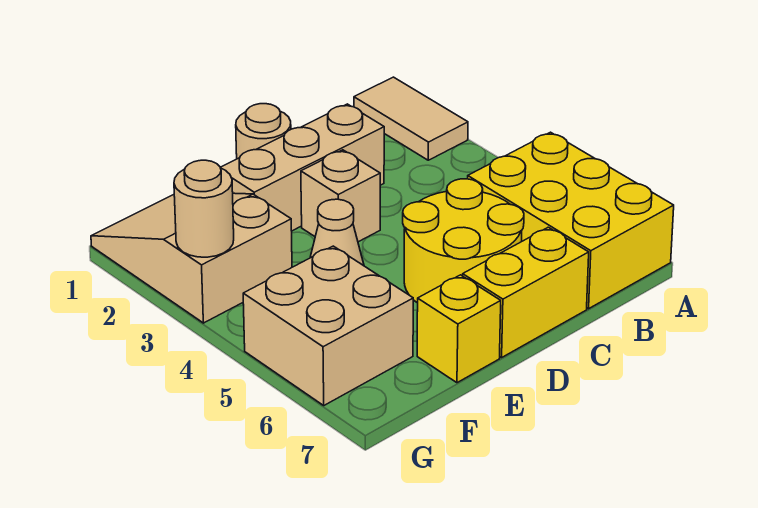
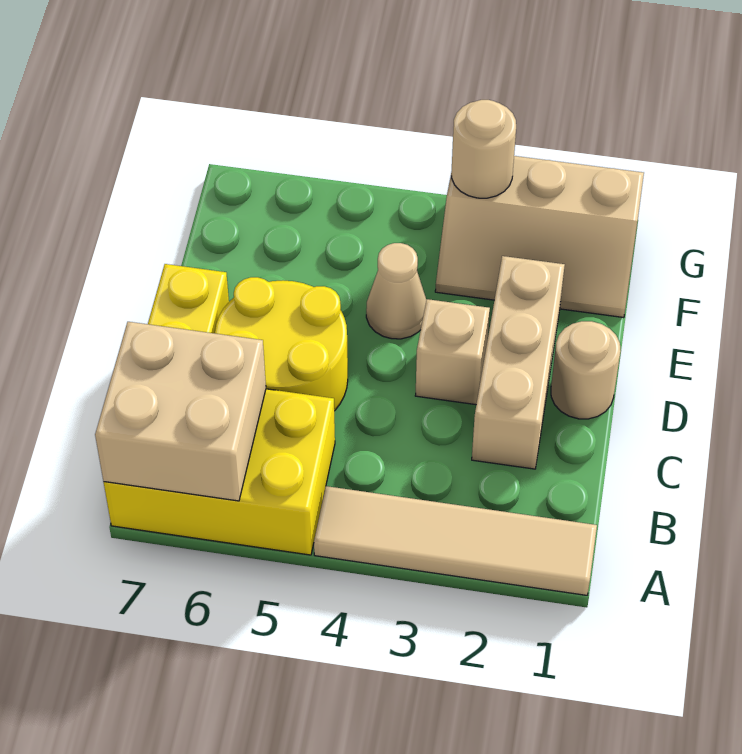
tan tile A1:A2 level 1 -> tan tile A1:A4 level 1
yellow brick E7 level 1 -> none
tan slope F1:G3 level 1 top 3 -> tan slope F1:G3 level 1 top G
tan brick F5:G6 level 1 -> tan brick A6:B7 level 2

